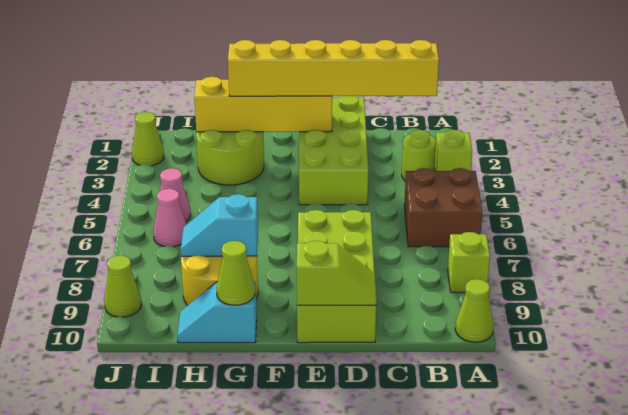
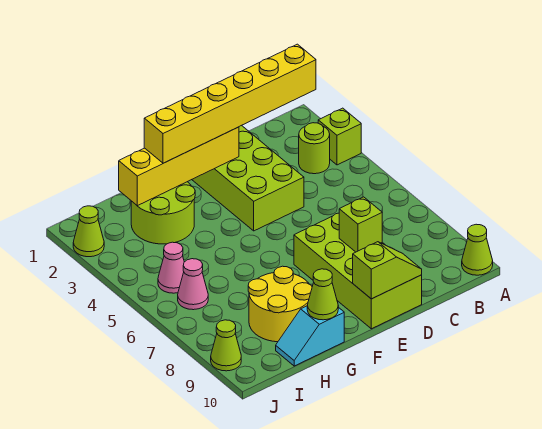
brown brick A5:B6 level 1 -> none
lime brick A8 level 1 -> lime brick D8 level 2
cyan slope G8:H8 level 2 top G -> none

